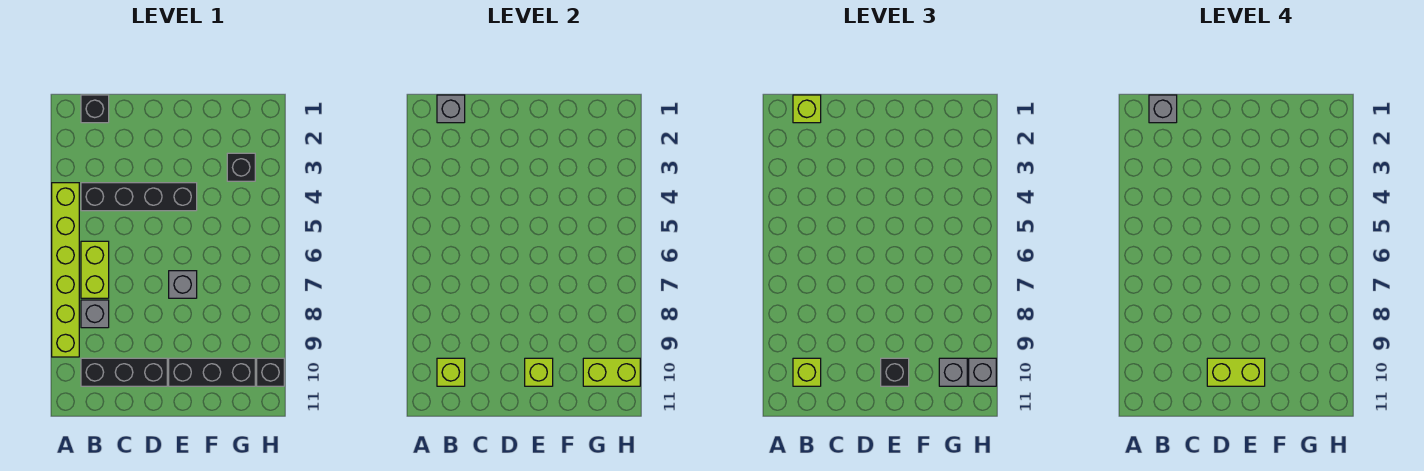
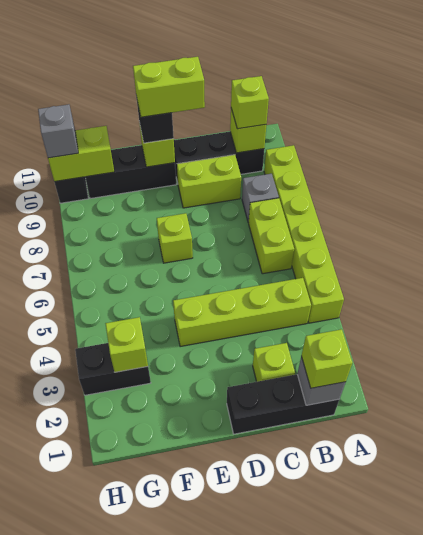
black brick B1 level 1 -> black brick B1:D1 level 1
grey brick B1 level 4 -> none
black brick B4:E4 level 1 -> lime brick B4:E4 level 1
none -> lime brick C2 level 1
none -> lime brick C9:D9 level 1
grey brick E7 level 1 -> lime brick E7 level 1
black brick G3 level 1 -> black brick G3:H3 level 1
none -> lime brick G3 level 2
grey brick G10 level 3 -> none

